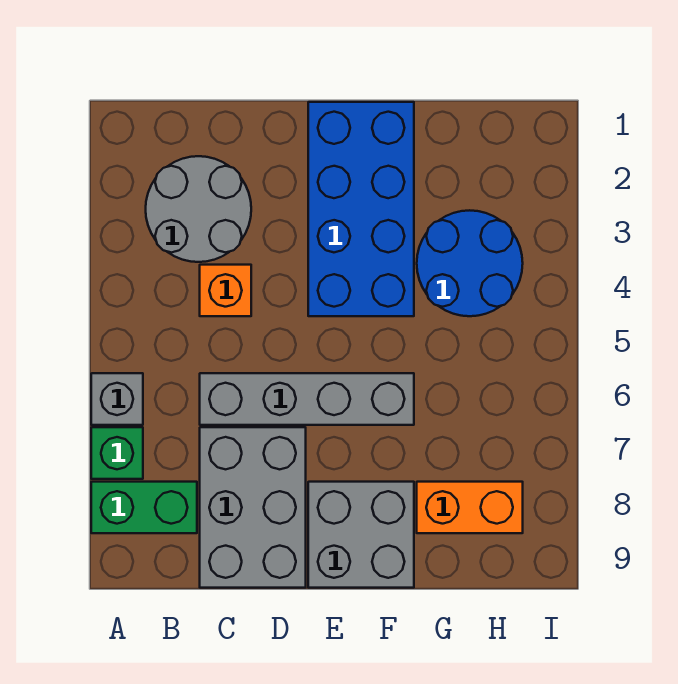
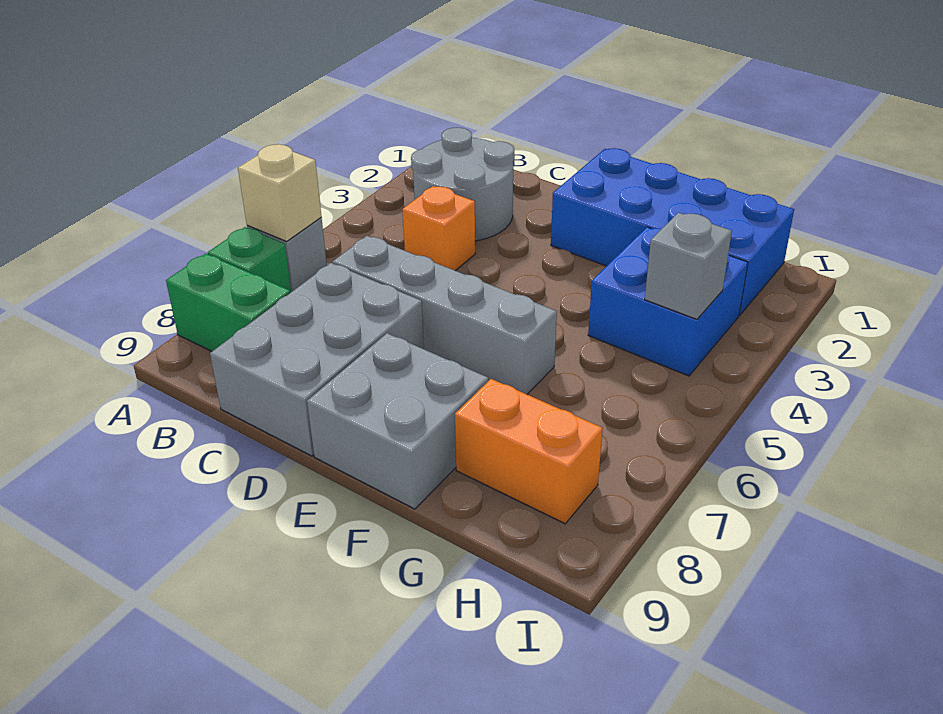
none -> tan brick A6 level 2
blue brick E1:F4 level 1 -> blue brick E1:H2 level 1
blue round brick G3:H4 level 1 -> blue brick G3:H4 level 1
none -> grey brick H4 level 2

